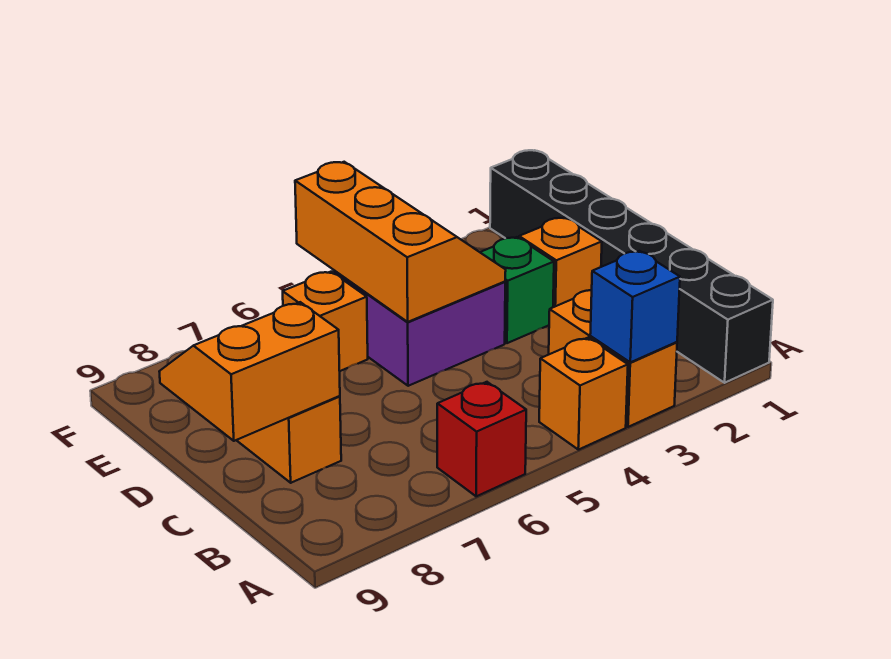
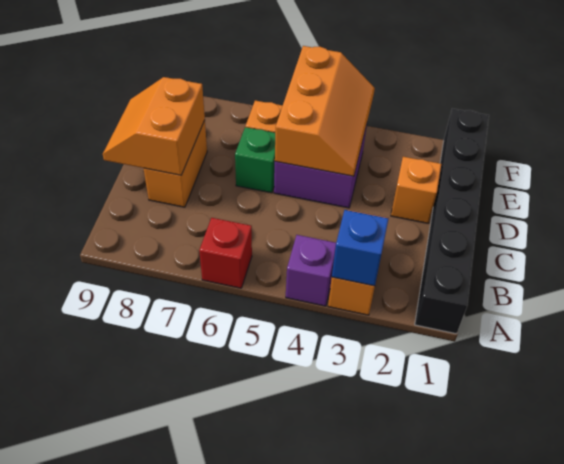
orange brick A4 level 1 -> purple brick A4 level 1
orange slope C8:D9 level 2 top C -> orange slope C8:D9 level 2 top 8
green brick D3 level 1 -> green brick D6 level 1

